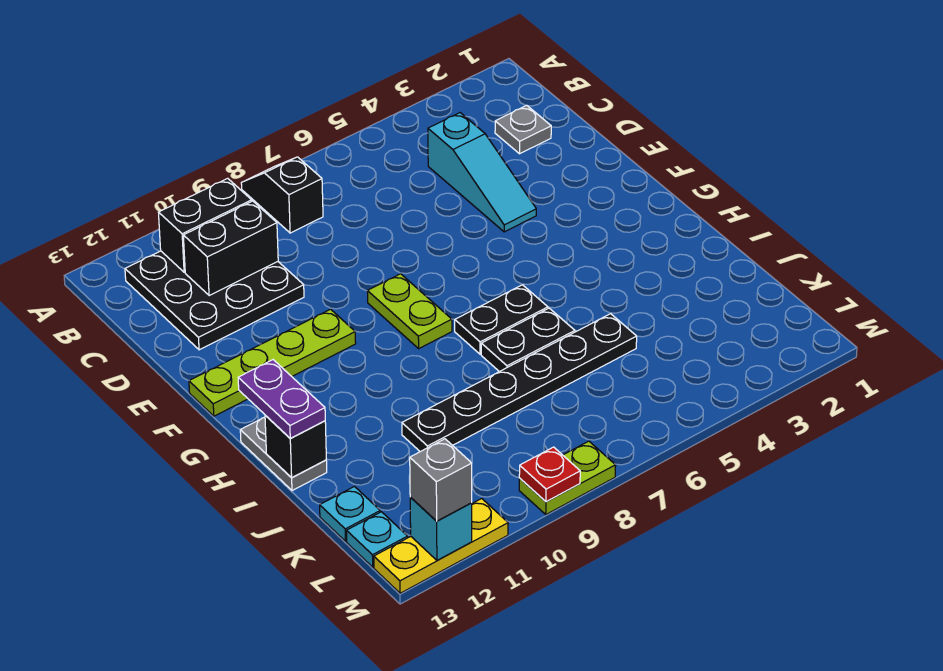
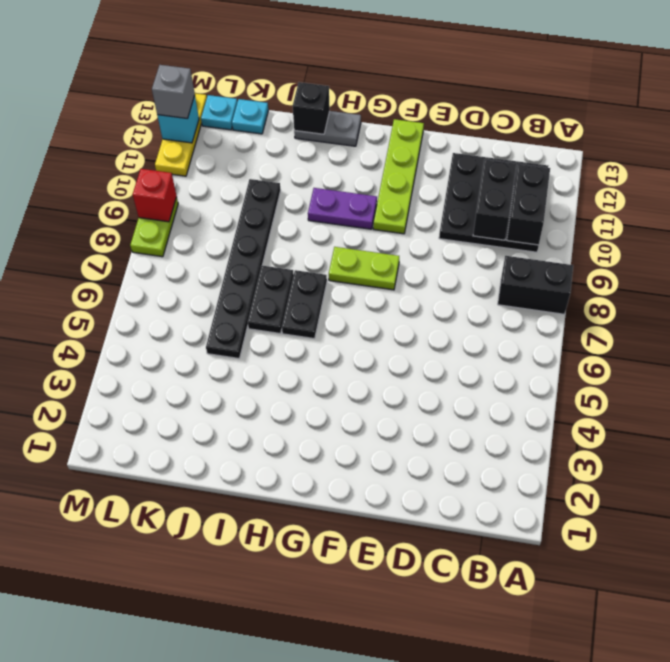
black slope A8:B8 level 1 top B -> black brick A8:B8 level 1
grey plate C2 level 1 -> none
cyan slope C4:E4 level 1 top C -> none
purple plate H13:I13 level 3 -> purple plate G10:H10 level 1
red plate M9 level 2 -> red brick M9 level 2

